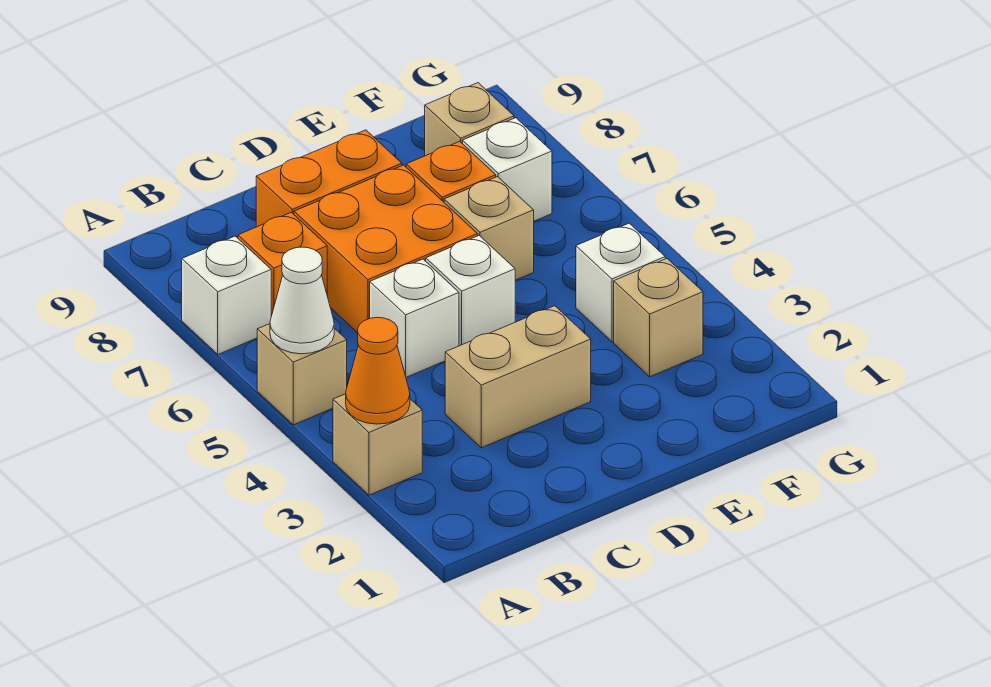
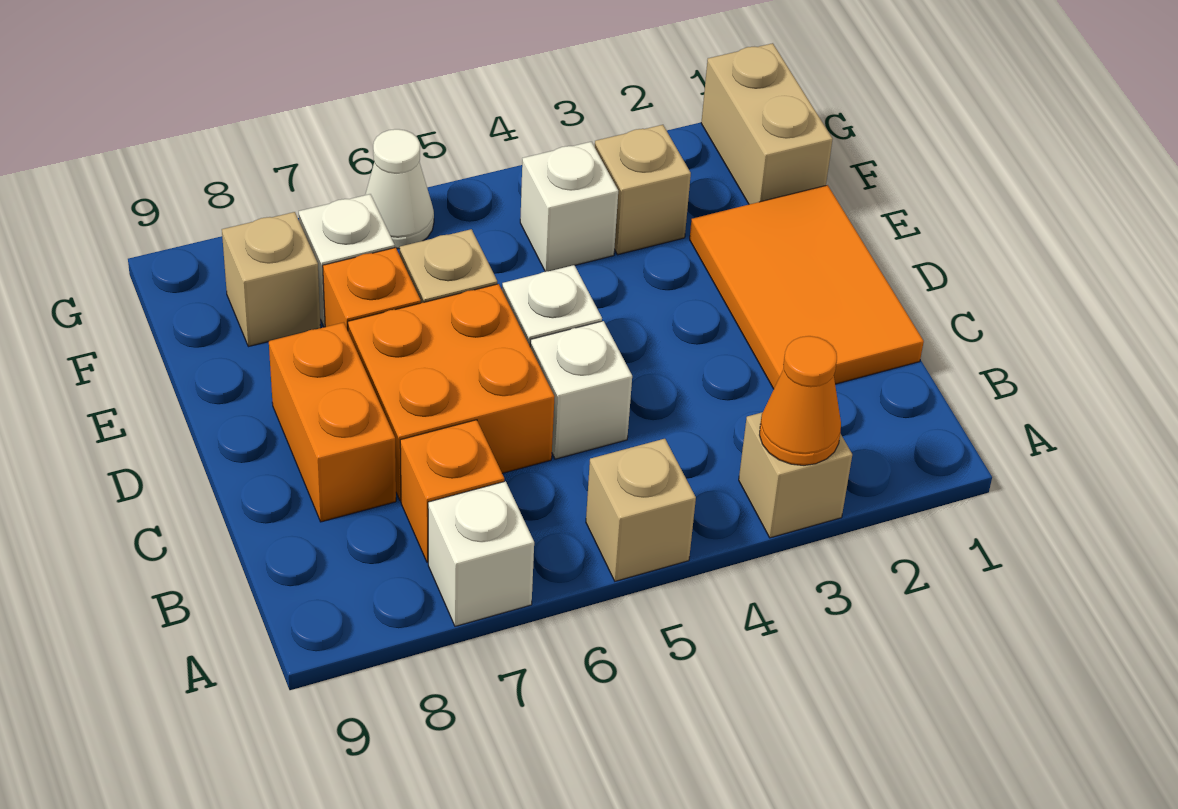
white cone A5 level 2 -> white cone G6 level 1
none -> orange tile C1:E2 level 1
tan brick C3:D3 level 1 -> tan brick F1:G1 level 1

